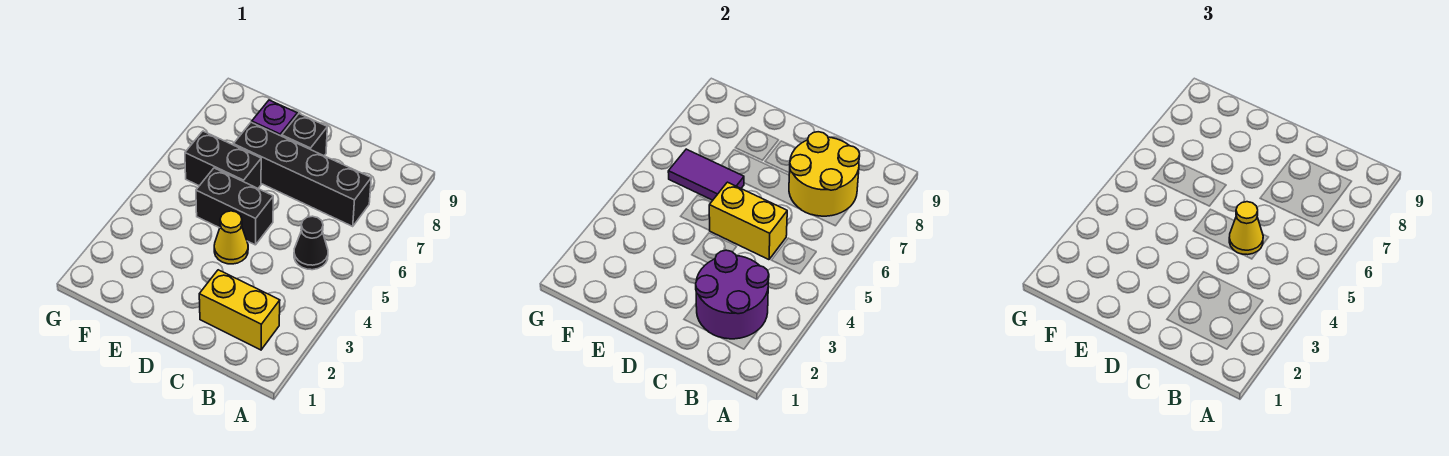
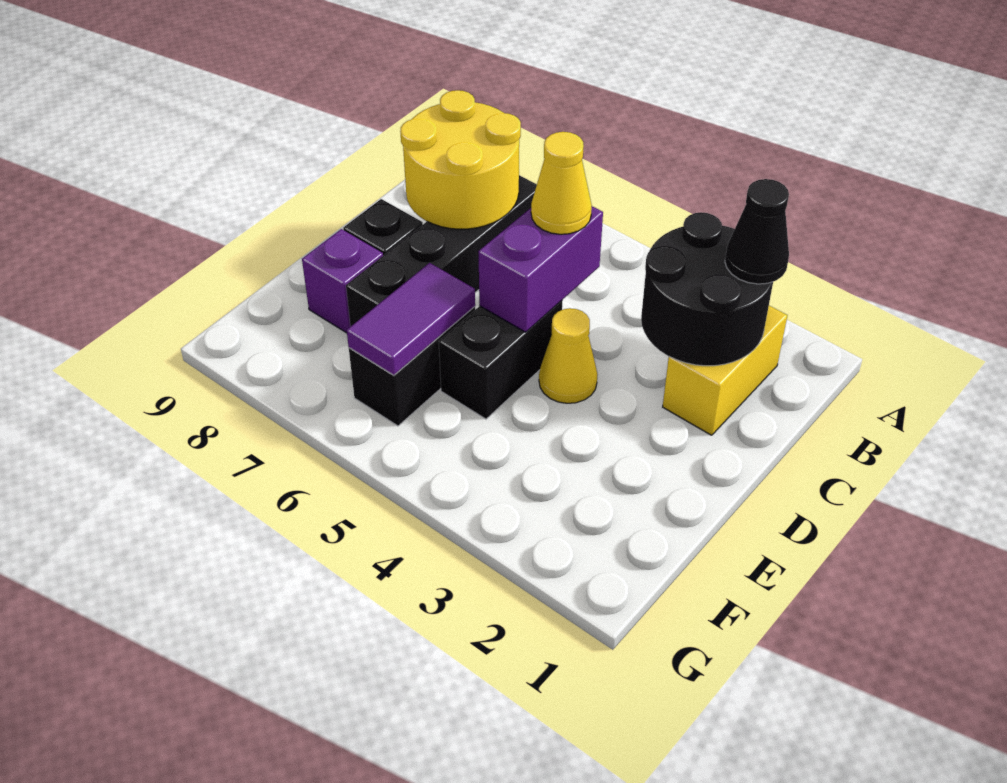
purple round brick B2:C3 level 2 -> black round brick B2:C3 level 2
black cone B5 level 1 -> black cone B2 level 3
yellow brick C5:D5 level 2 -> purple brick C5:D5 level 2

